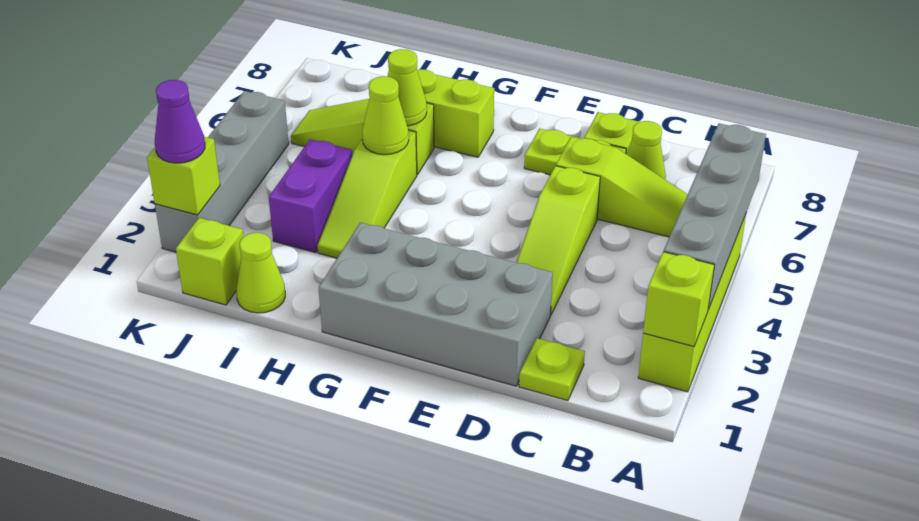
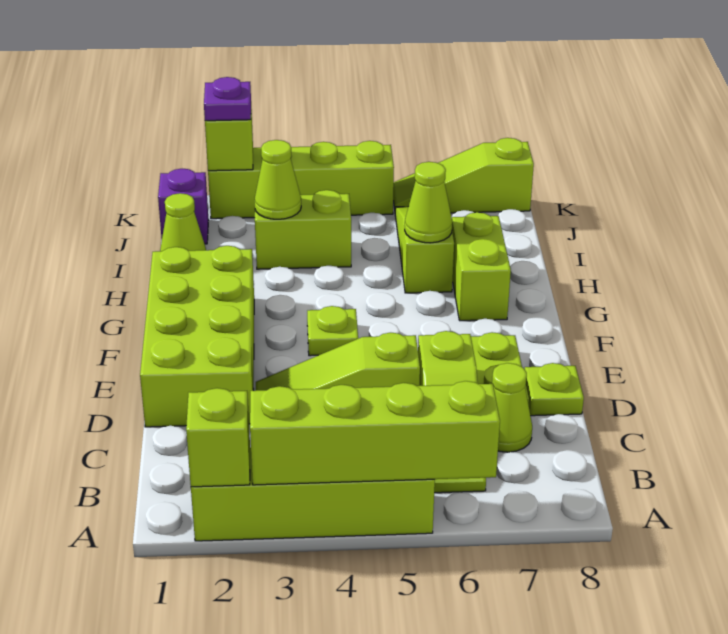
grey brick A3:A6 level 2 -> lime brick A3:A6 level 2
lime plate C1 level 1 -> lime plate F4 level 1
grey brick D1:G2 level 1 -> lime brick D1:G2 level 1
lime slope H3:H5 level 1 top 5 -> lime slope K6:K8 level 1 top 8
lime cone H5 level 2 -> lime cone I3 level 2
purple brick I3:I4 level 1 -> lime brick I3:I4 level 1
lime brick J1 level 1 -> purple brick J1 level 1
grey brick K2:K5 level 1 -> lime brick K2:K5 level 1
purple cone K2 level 3 -> purple plate K2 level 3

